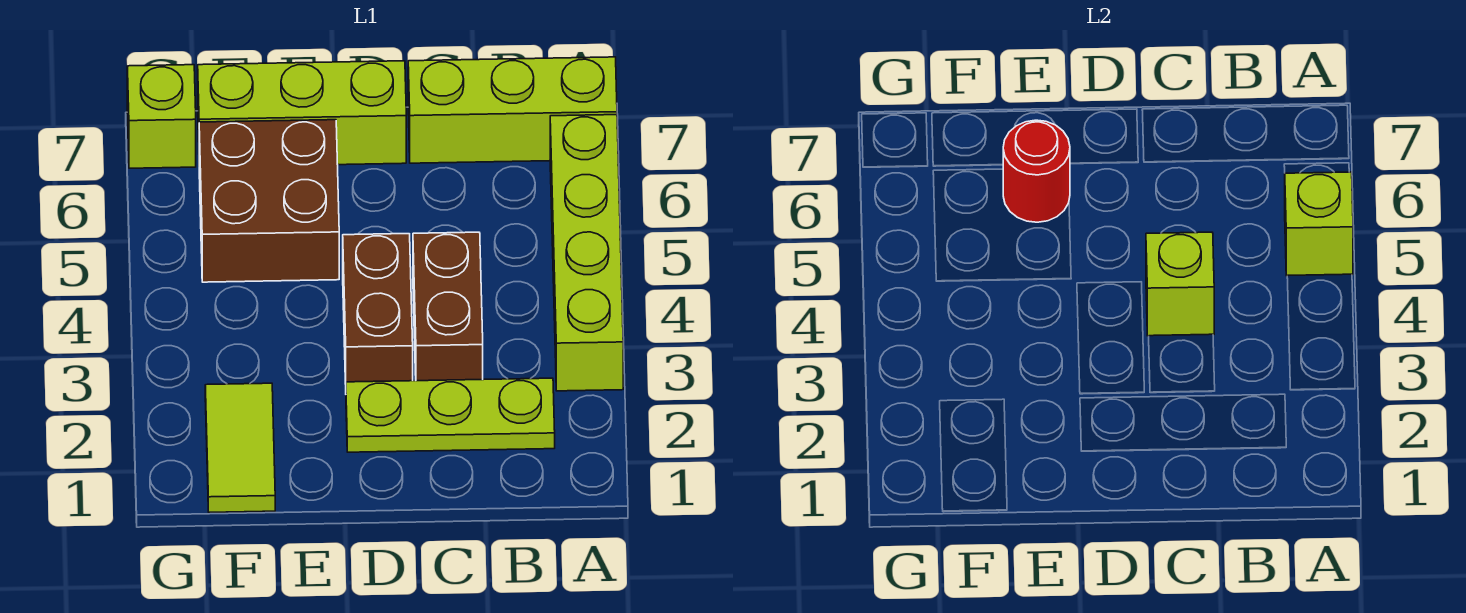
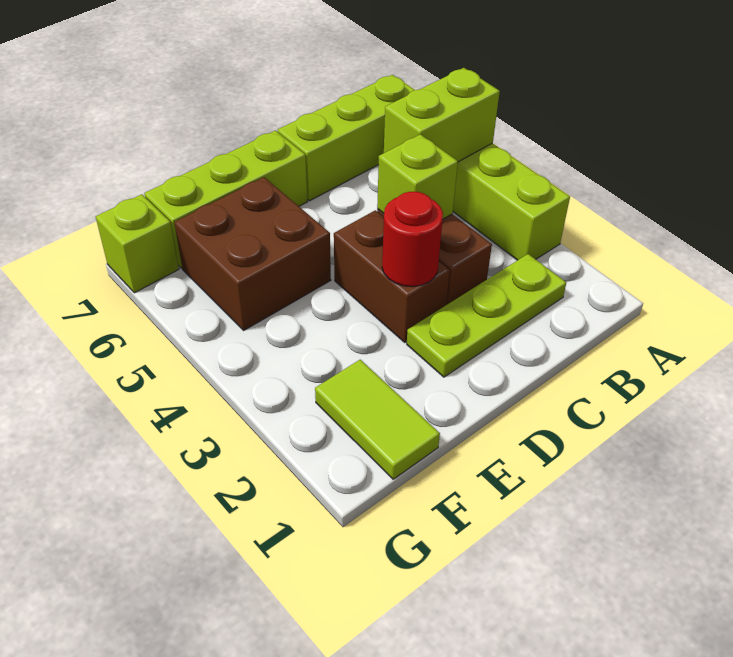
lime brick A5 level 2 -> lime brick A5:B5 level 2
red round brick E6 level 2 -> red round brick D3 level 2

